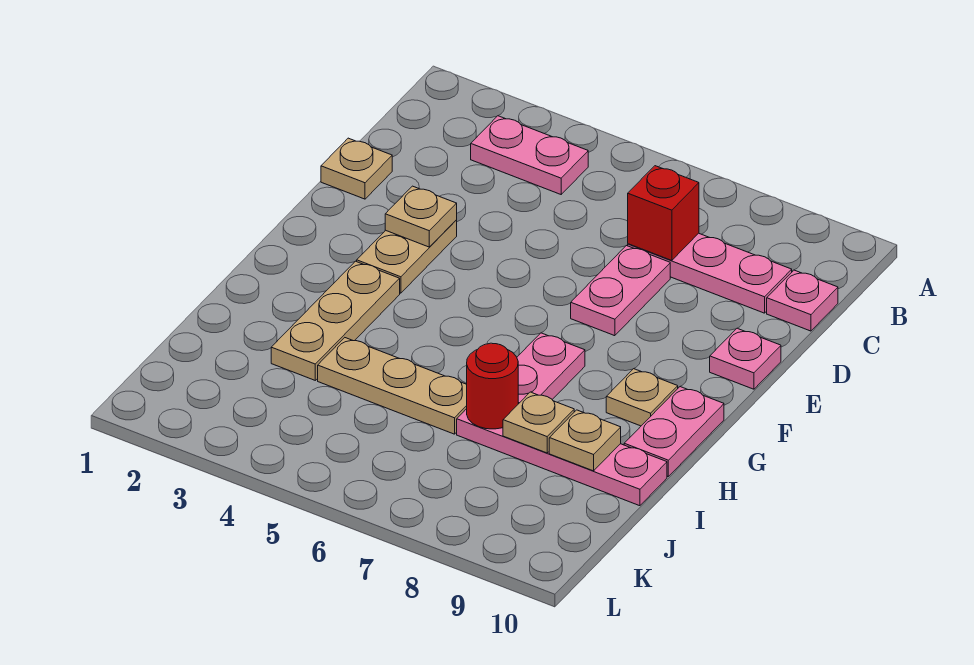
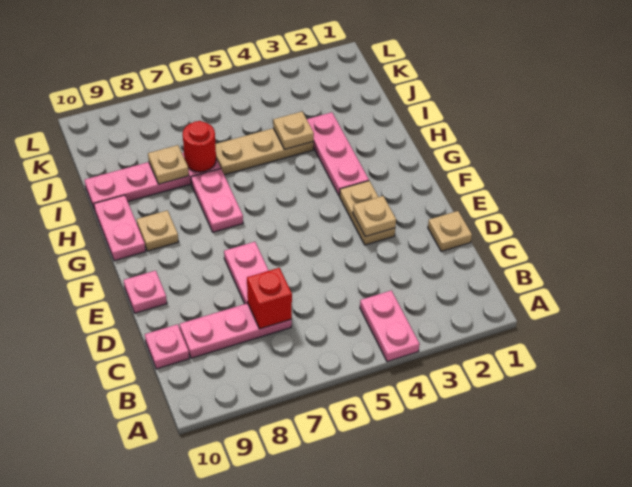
pink plate B3:B4 level 1 -> pink plate A4:B4 level 1
tan plate G3:I3 level 1 -> pink plate G3:I3 level 1
tan plate I9 level 2 -> tan plate I4 level 2

